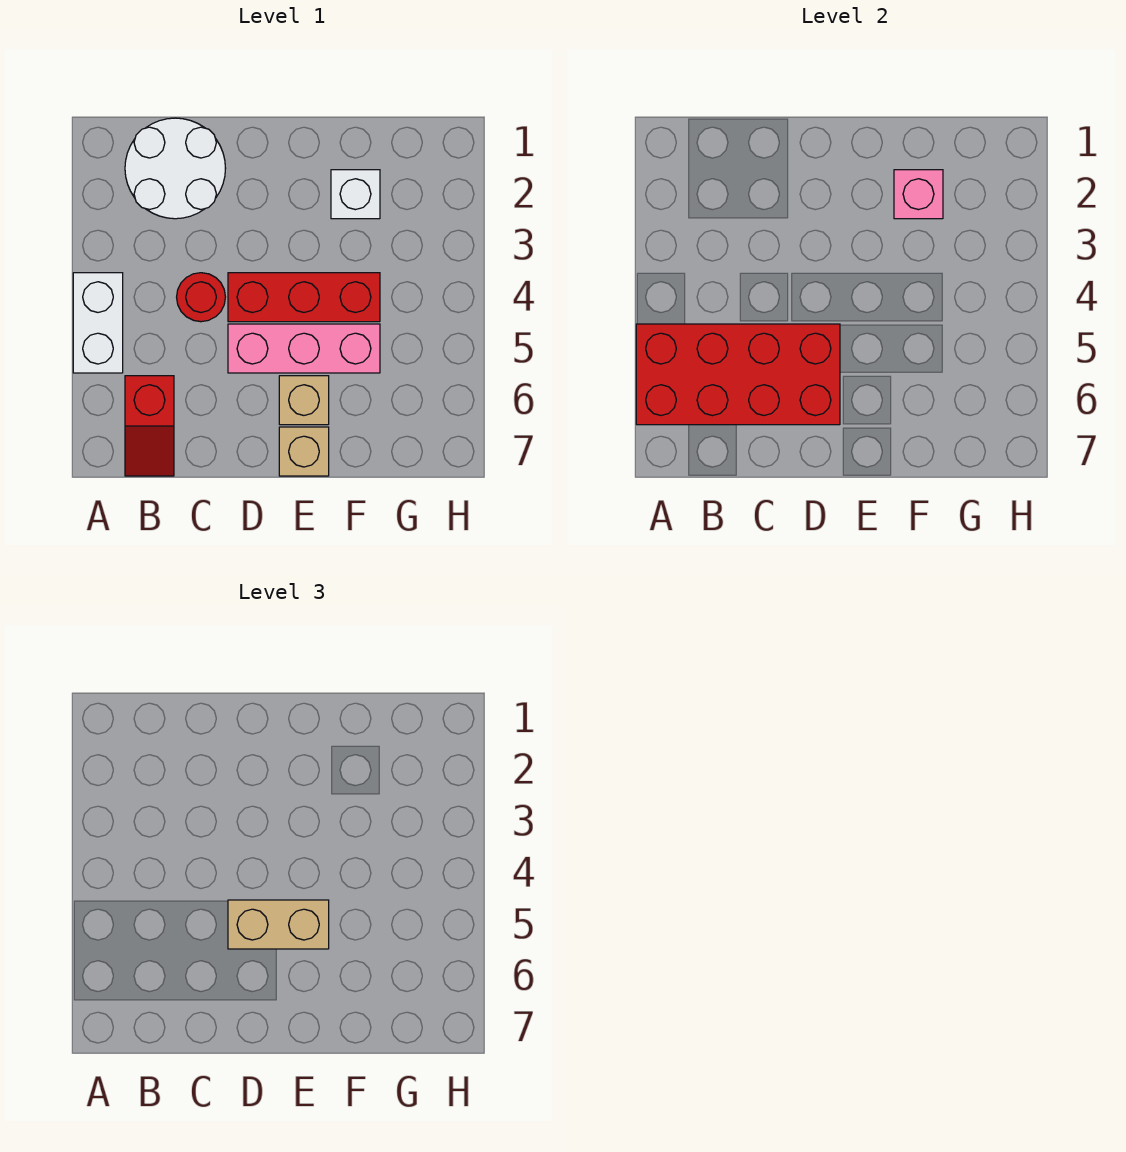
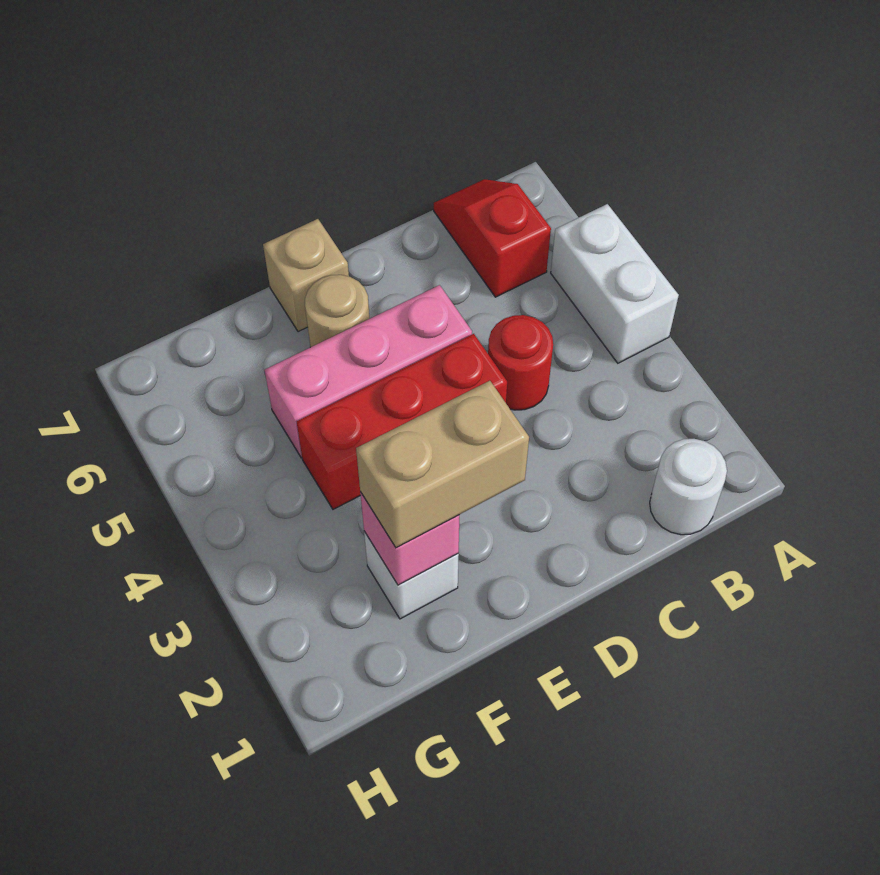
red brick A5:D6 level 2 -> none
white round brick B1:C2 level 1 -> white round brick B1 level 1
tan brick D5:E5 level 3 -> tan brick E2:F2 level 3
tan brick E6 level 1 -> tan round brick E6 level 1

